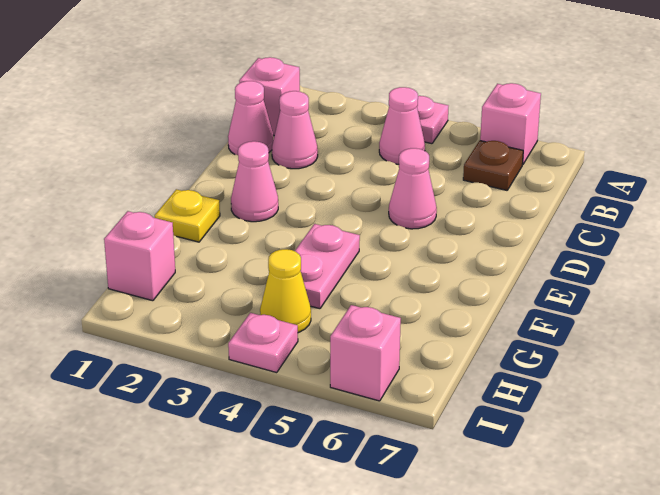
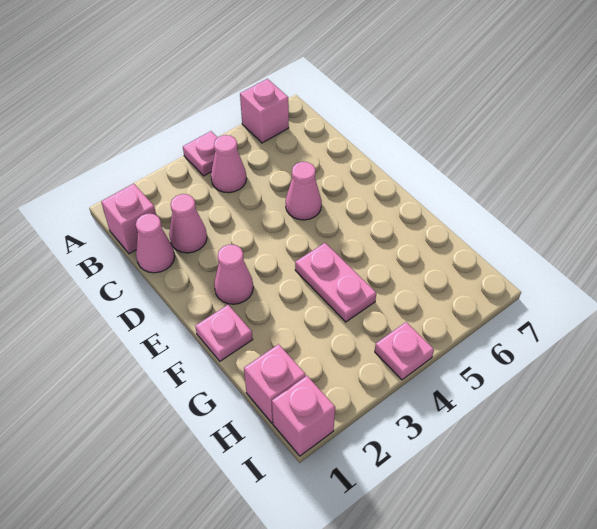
brown plate B6 level 1 -> none
yellow plate F1 level 1 -> pink plate F1 level 1
yellow cone H4 level 1 -> none
pink brick I6 level 1 -> pink brick I1 level 1

